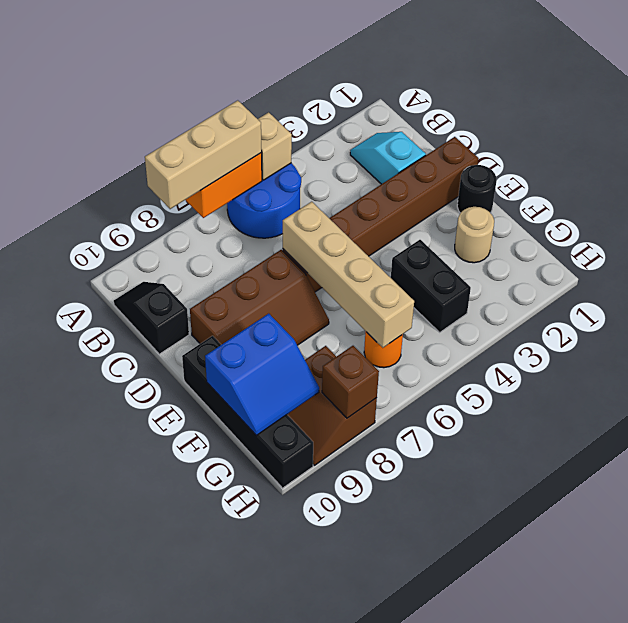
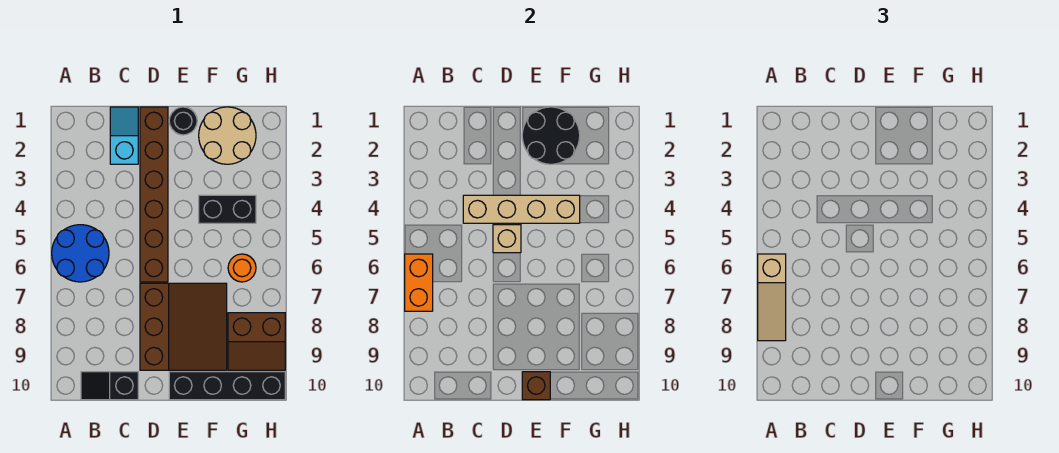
tan brick A5 level 2 -> tan brick D5 level 2
tan brick A6:A8 level 3 -> tan slope A6:A8 level 3 top 6
cyan slope B2:C2 level 1 top C -> cyan slope C1:C2 level 1 top 2
tan brick D6:G6 level 2 -> tan brick C4:F4 level 2
brown slope D7:E9 level 1 top D -> brown slope D7:F9 level 1 top D
none -> black round brick E1:F2 level 2
tan round brick F2 level 1 -> tan round brick F1:G2 level 1
blue slope F9:G10 level 2 top F -> none
brown brick H8 level 2 -> brown brick E10 level 2

